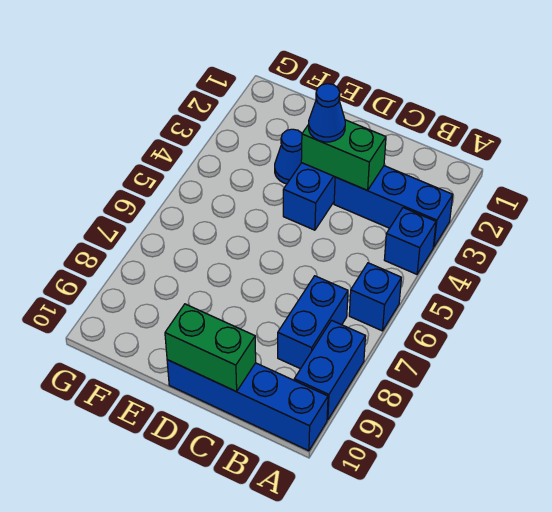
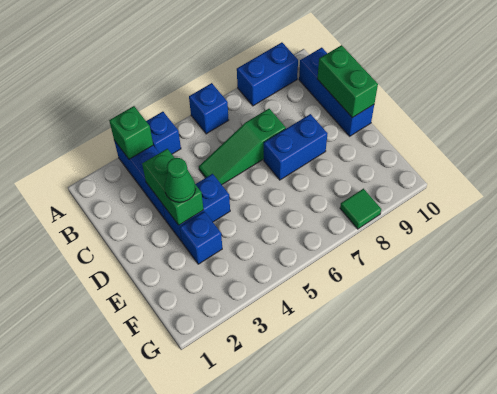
none -> green brick A3 level 2
blue brick A10:D10 level 1 -> blue brick B10:D10 level 1
blue brick B7:B8 level 1 -> blue brick D7:D8 level 1
none -> green slope C5:C7 level 1 top 7
blue cone D3 level 3 -> green cone D3 level 3
blue cone E3 level 1 -> blue brick E3 level 1
none -> green tile G8 level 1

